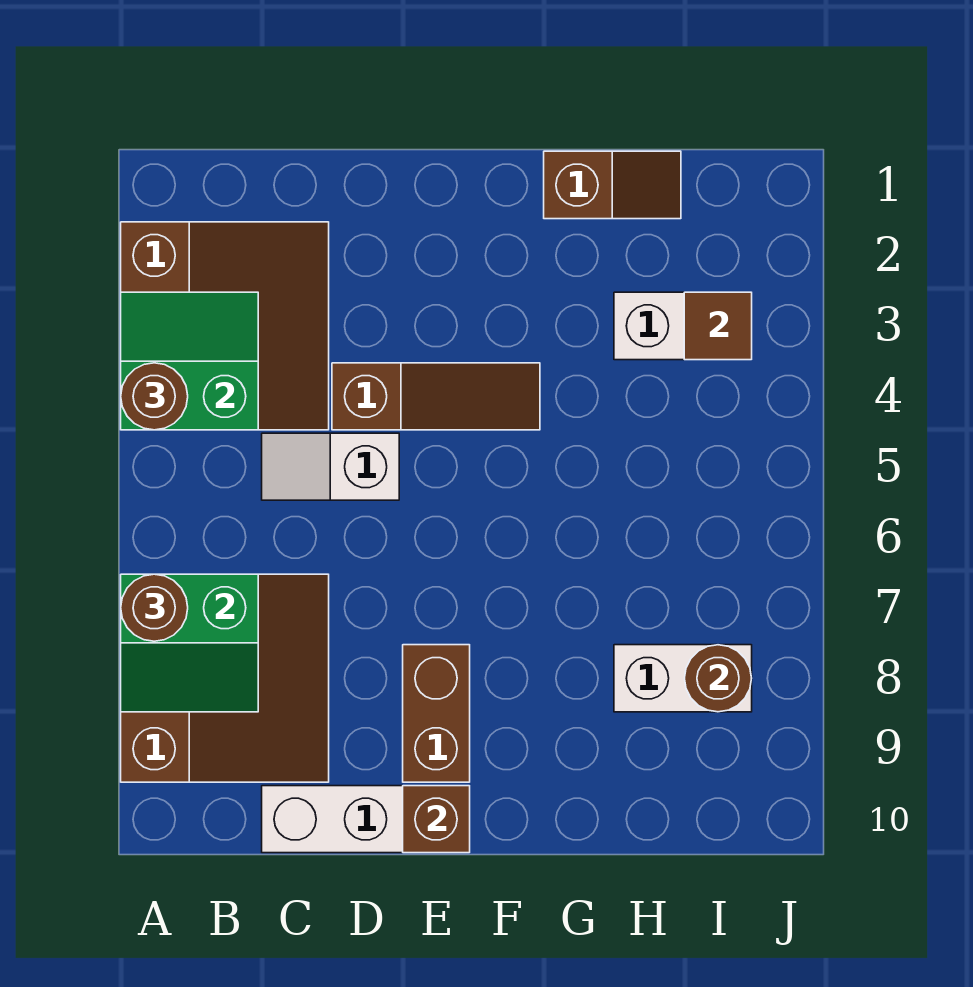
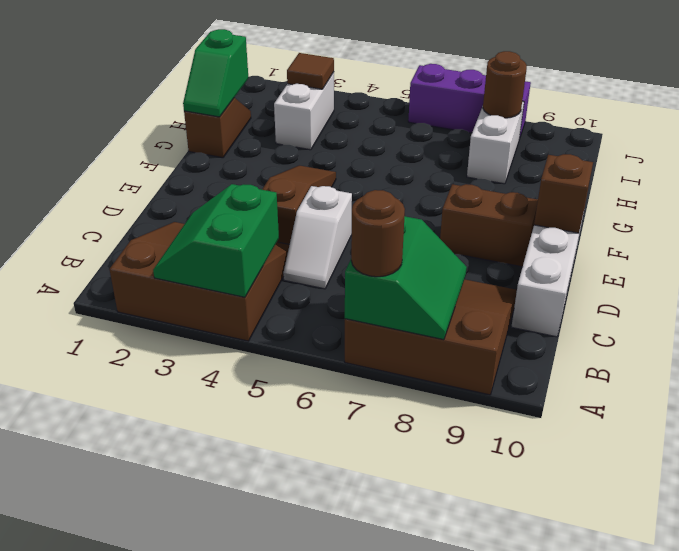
brown round brick A4 level 3 -> none
none -> green slope G1:H1 level 2 top H
none -> purple brick J6:J8 level 1

